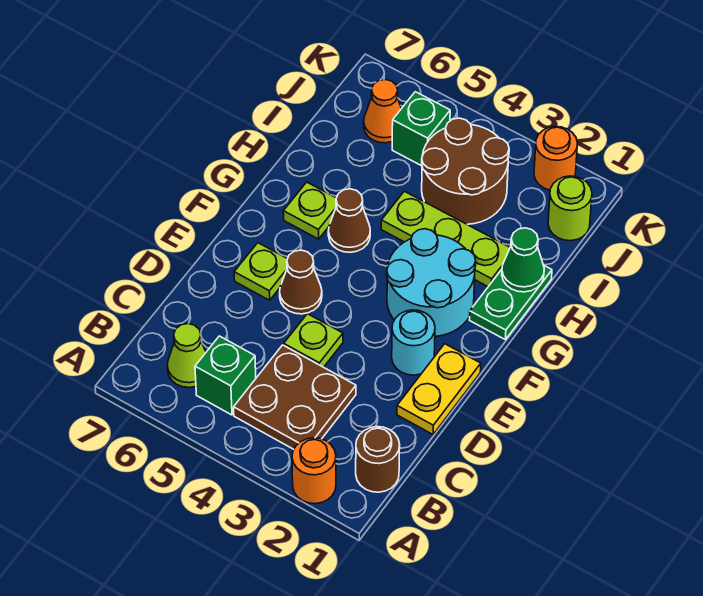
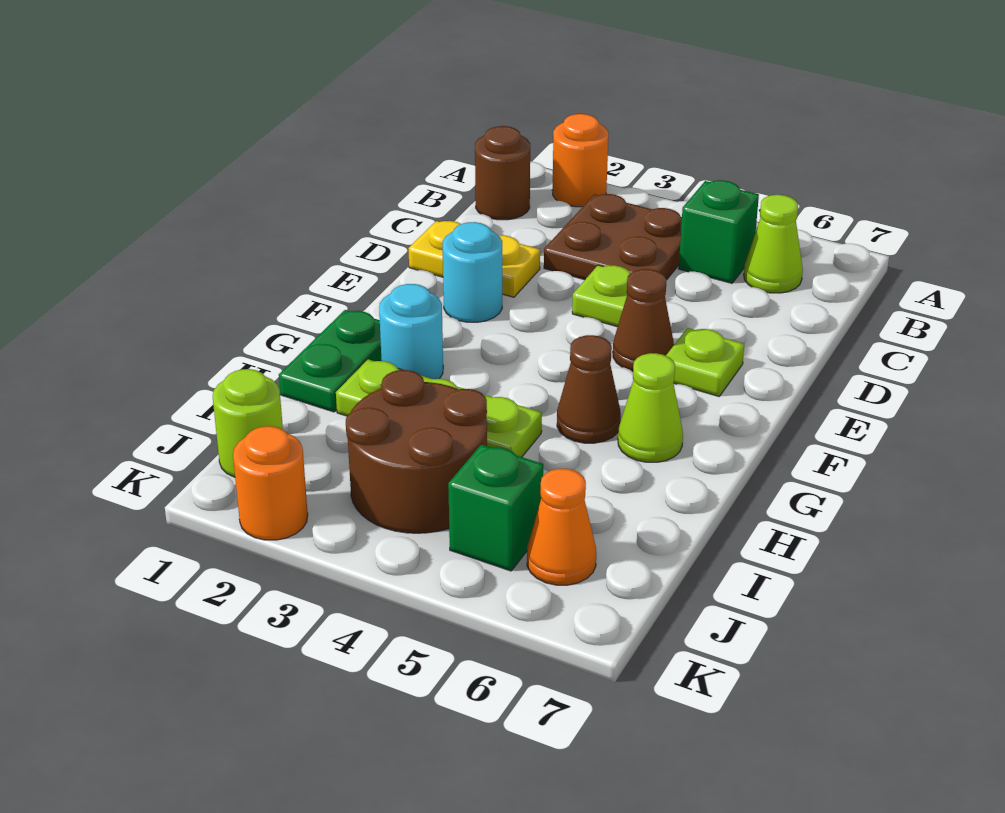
yellow plate D1:E1 level 1 -> yellow plate D1:D2 level 1
cyan round brick F2:G3 level 1 -> cyan round brick G2 level 1
lime plate G6 level 1 -> lime cone G6 level 1
green cone H1 level 2 -> none

